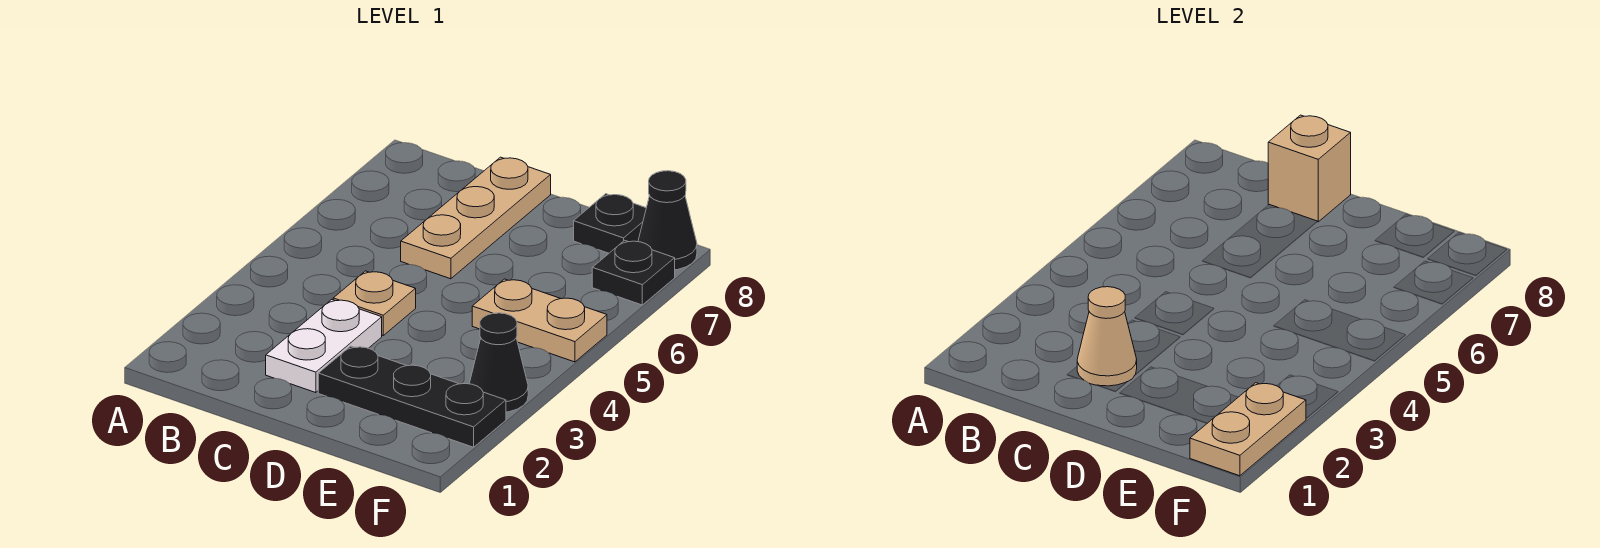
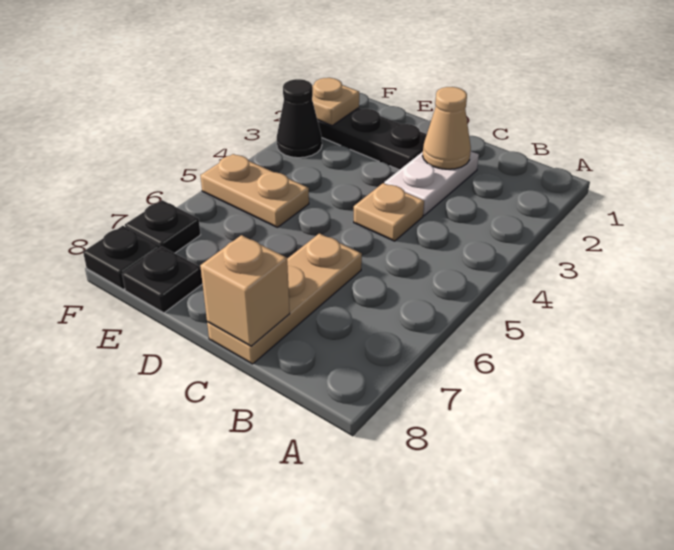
tan plate F1:F2 level 2 -> tan plate F2 level 2
black cone F8 level 1 -> black plate F8 level 1

